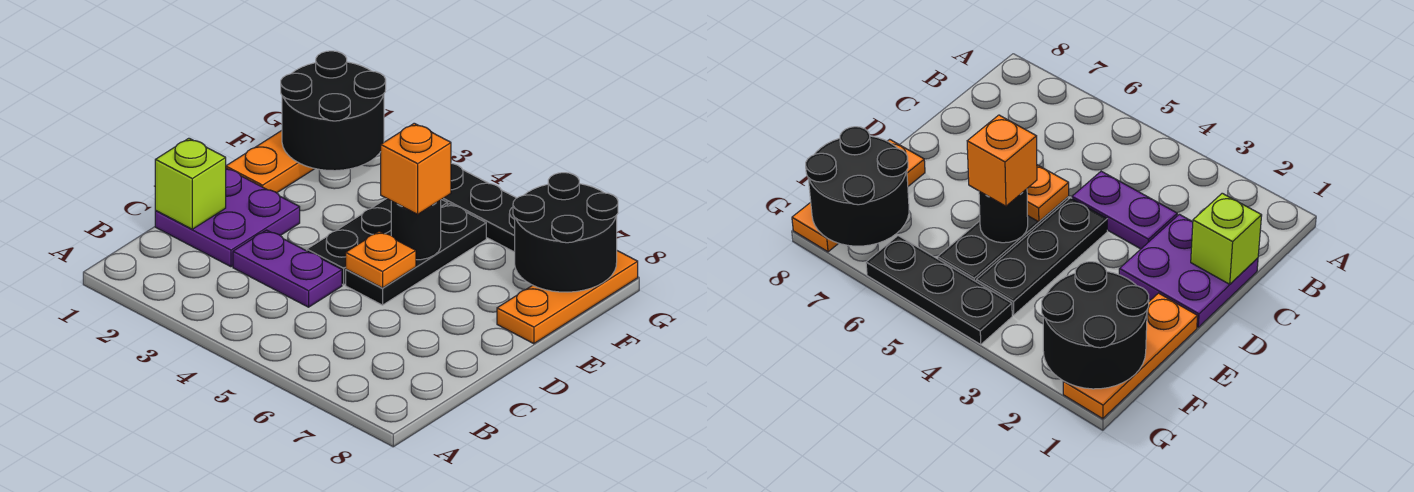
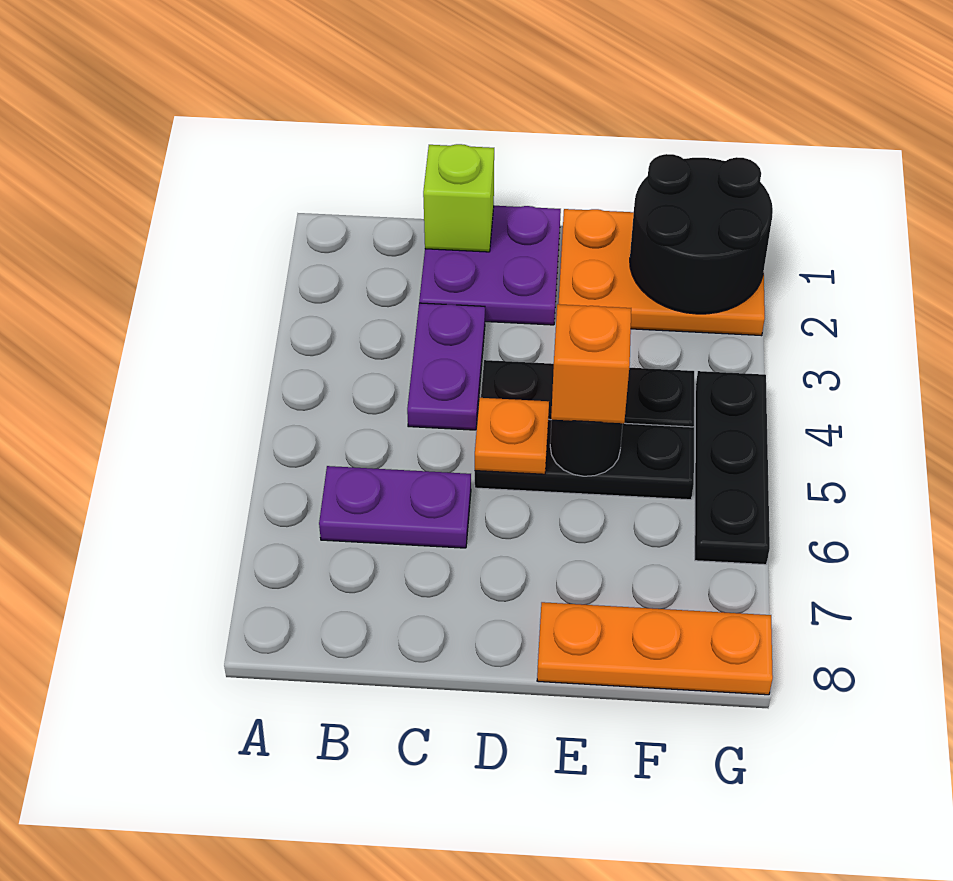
none -> purple plate B6:C6 level 1
orange plate E1:G1 level 1 -> orange plate E1:G2 level 1
black round brick F7:G8 level 2 -> none

